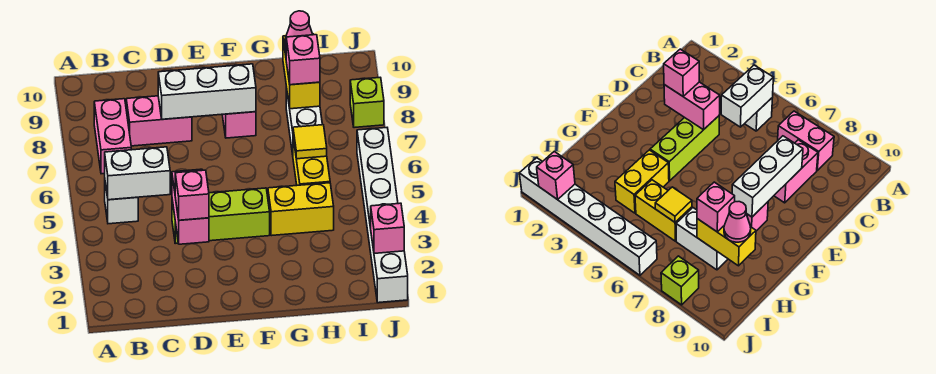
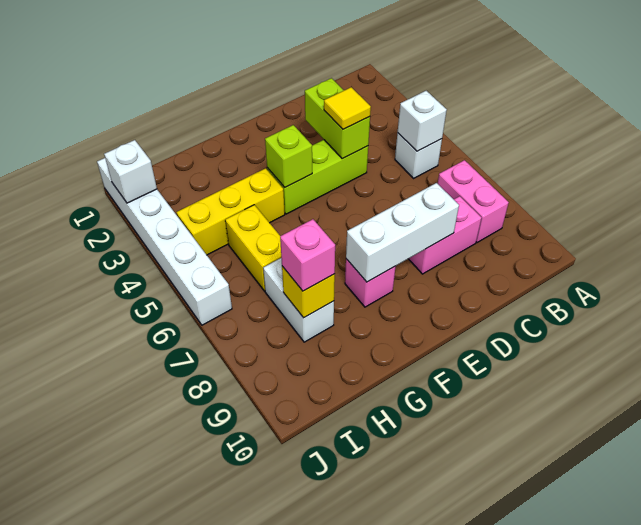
white brick B5:C5 level 2 -> white brick B5 level 2
pink brick D3:D4 level 2 -> lime brick D3:D4 level 2
pink brick D3 level 3 -> none
yellow brick G4:H4 level 1 -> yellow brick G4:I4 level 1
yellow tile H6 level 2 -> yellow tile D4 level 3
yellow brick H8:H9 level 2 -> yellow brick H8 level 2
pink cone H9 level 3 -> none
pink brick J2 level 2 -> white brick J2 level 2
lime brick J8 level 1 -> lime brick F4 level 2

